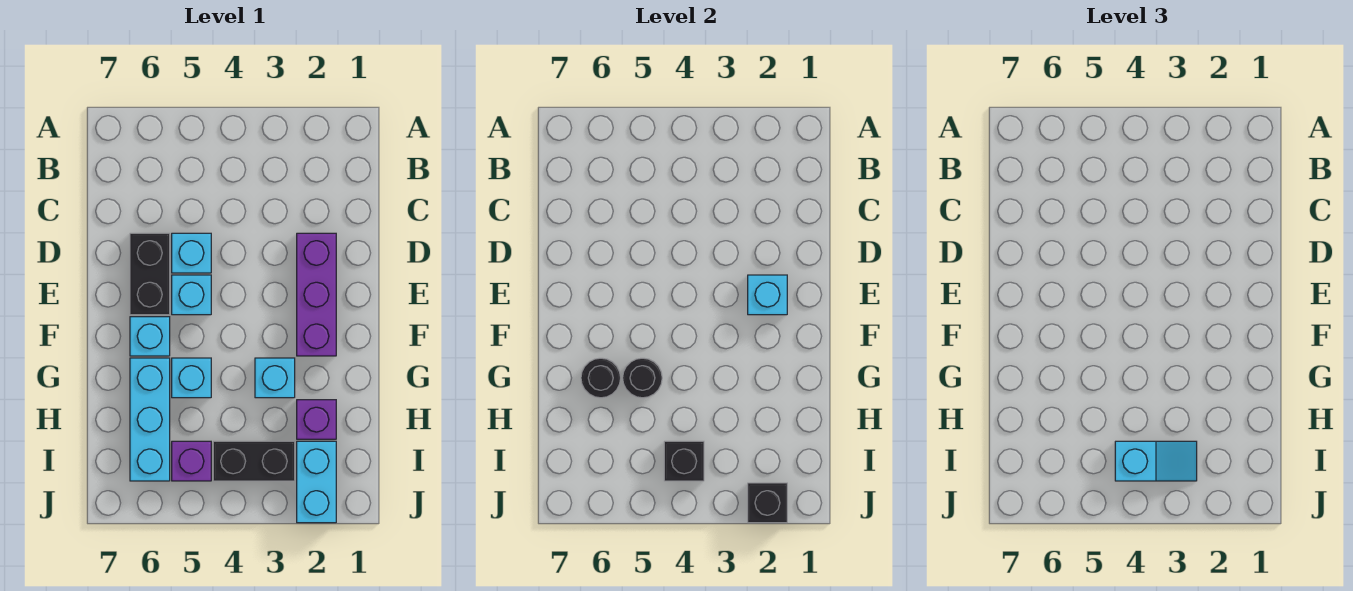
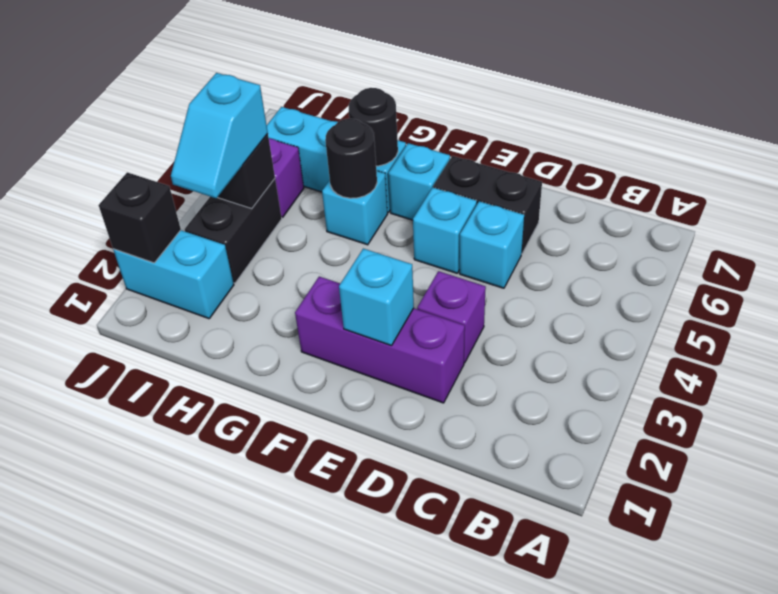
cyan brick G3 level 1 -> none
purple brick H2 level 1 -> purple brick D3 level 1

